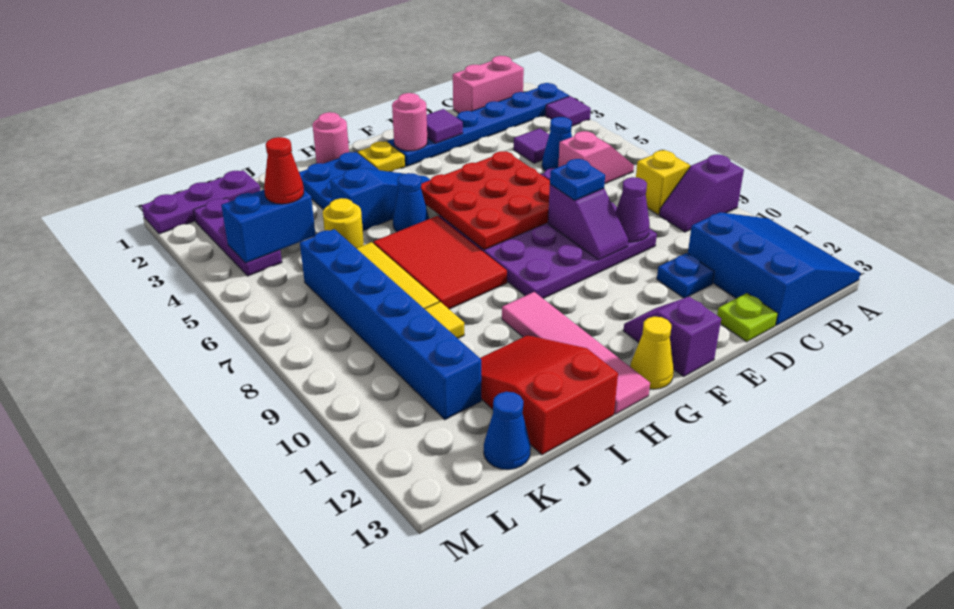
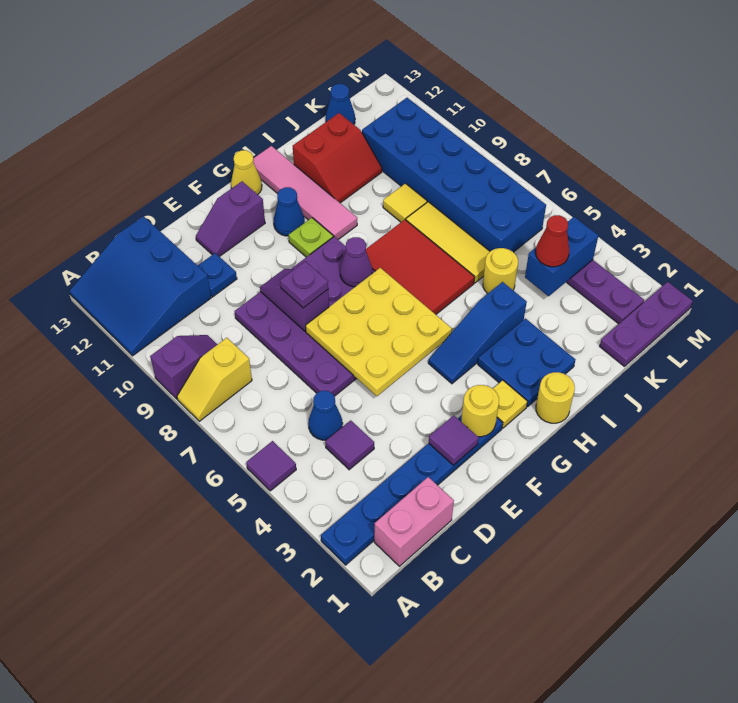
purple tile A3 level 1 -> purple tile A5 level 1
pink slope B6:C6 level 1 top C -> none
purple cone D9 level 2 -> purple cone G8 level 2
lime plate D13 level 1 -> lime plate G10 level 1
red plate E5:G7 level 2 -> yellow plate E5:G7 level 2
blue plate E8 level 3 -> purple plate E8 level 3
pink round brick F2 level 2 -> yellow round brick F2 level 2
purple slope F12:F13 level 1 top 13 -> purple slope E12:F12 level 1 top F
pink round brick H1 level 1 -> yellow round brick H1 level 1
blue cone H5 level 1 -> blue cone G11 level 1
red slope I11:J13 level 1 top 13 -> red slope I11:J12 level 1 top 12
blue brick K6:K11 level 1 -> blue brick K6:L11 level 1

